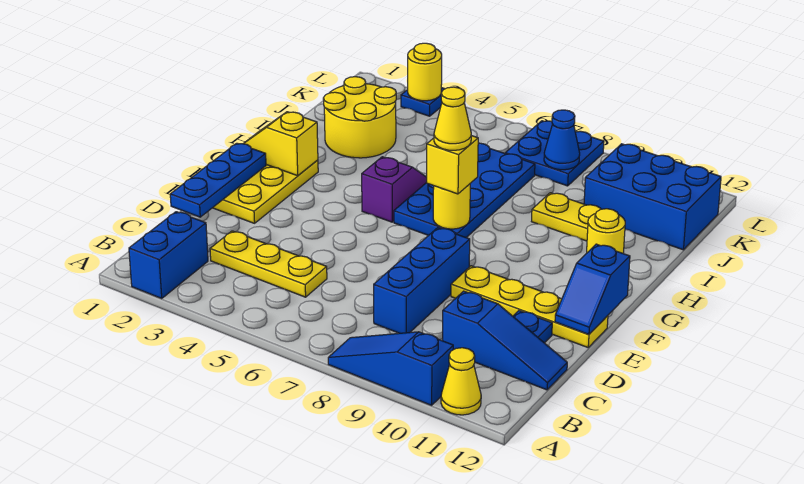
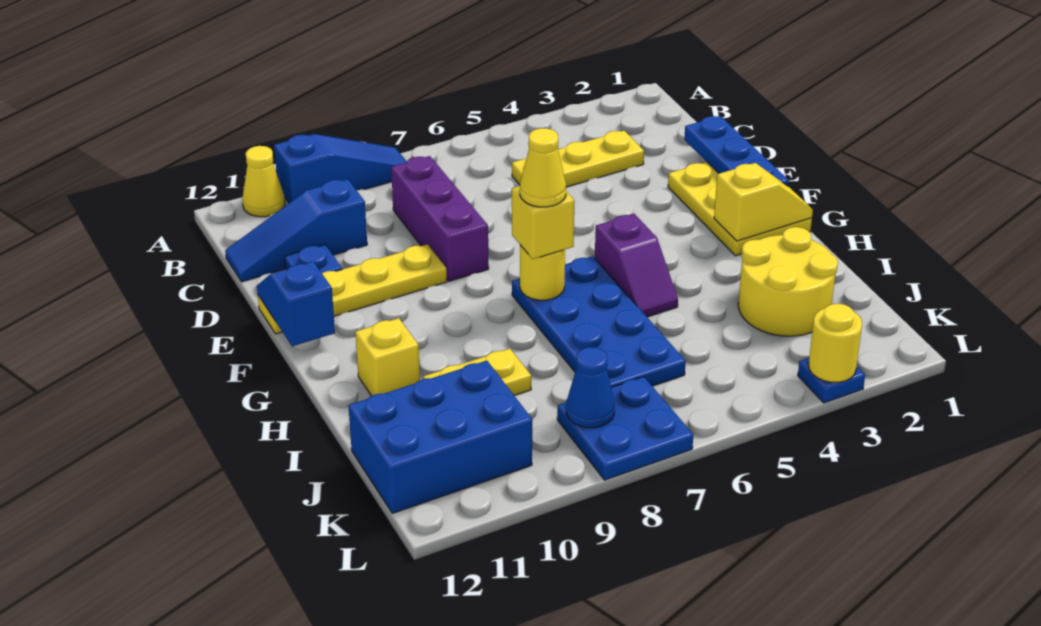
blue brick A2:B2 level 1 -> none
blue brick C8:E8 level 1 -> purple brick C8:E8 level 1
yellow round brick H11 level 1 -> yellow brick H11 level 1

